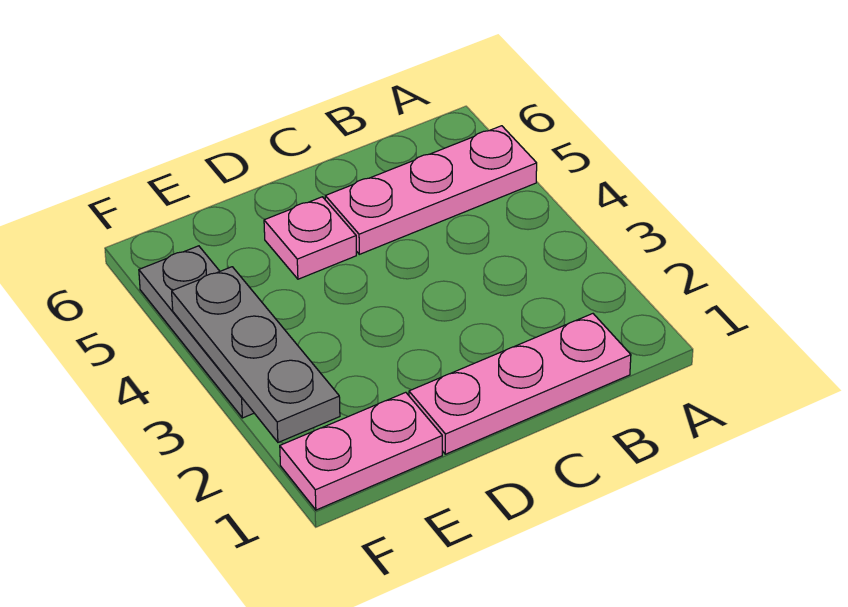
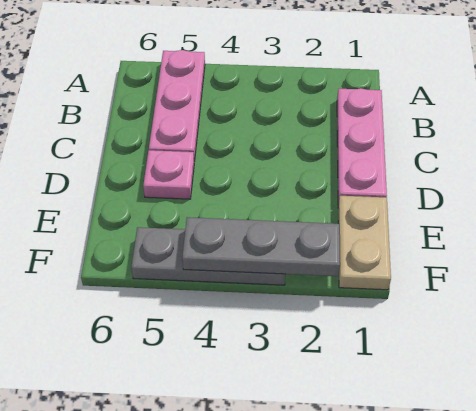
pink plate E1:F1 level 1 -> tan plate E1:F1 level 1

